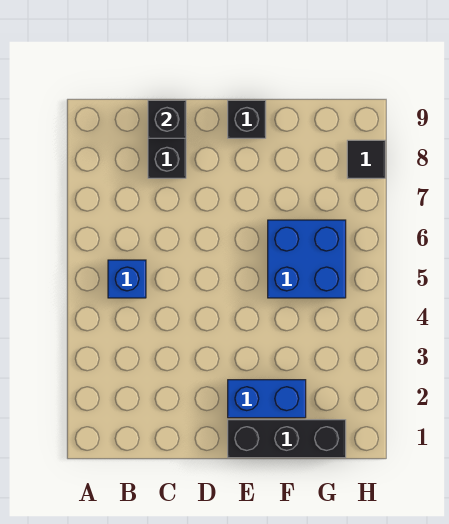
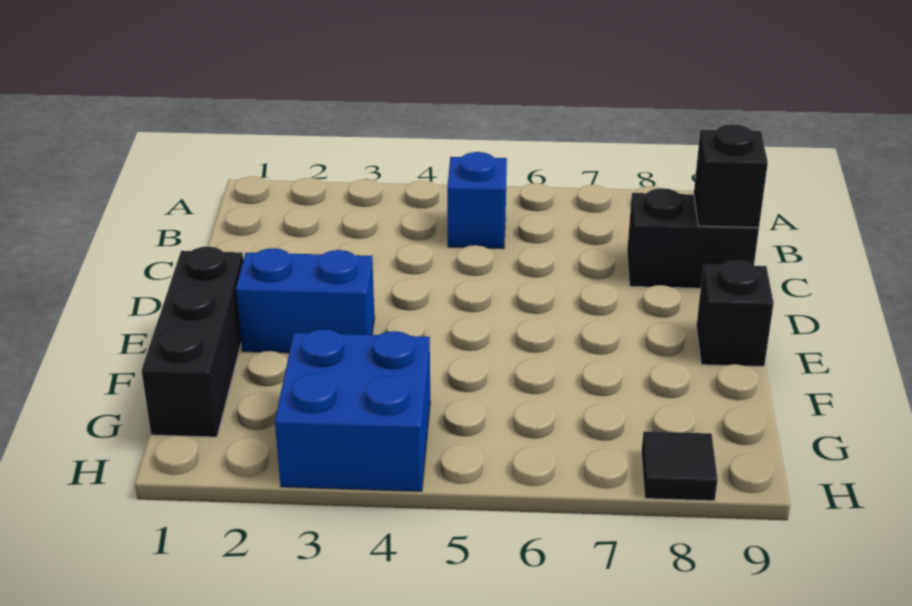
blue brick E2:F2 level 1 -> blue brick E2:E3 level 1
blue brick F5:G6 level 1 -> blue brick G3:H4 level 1

